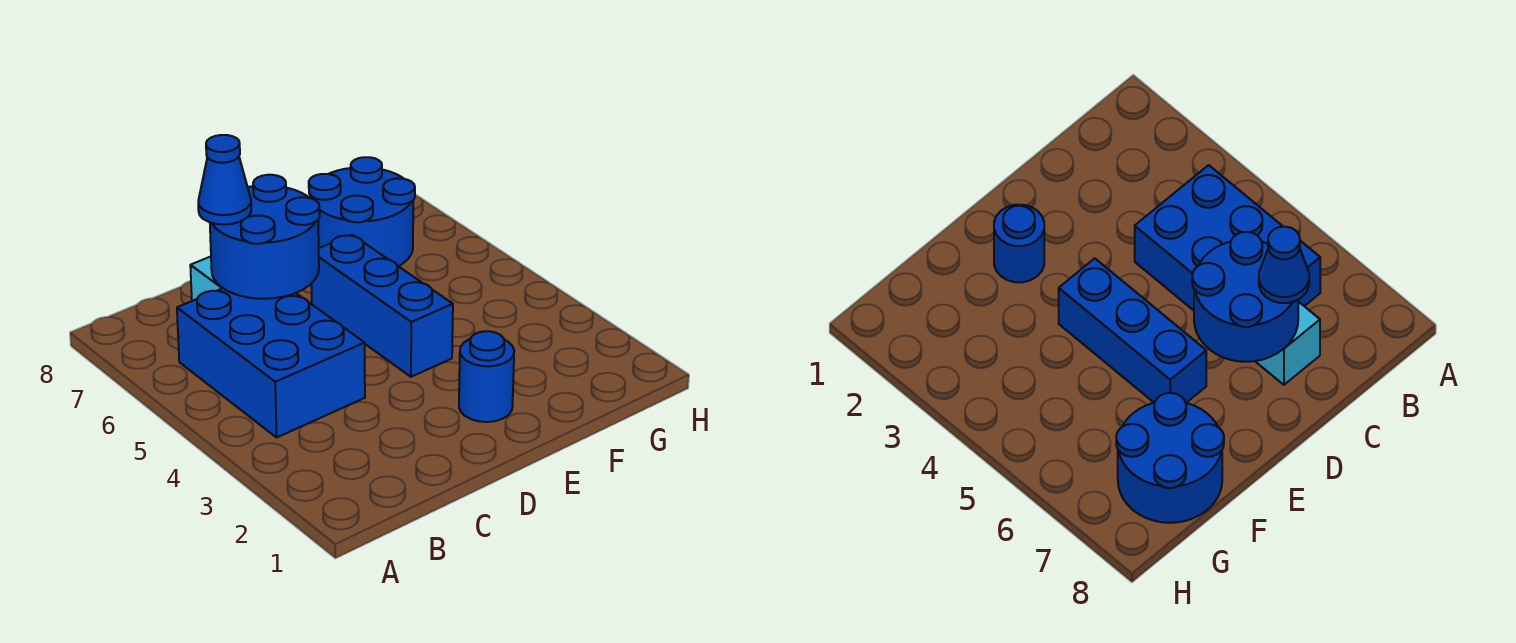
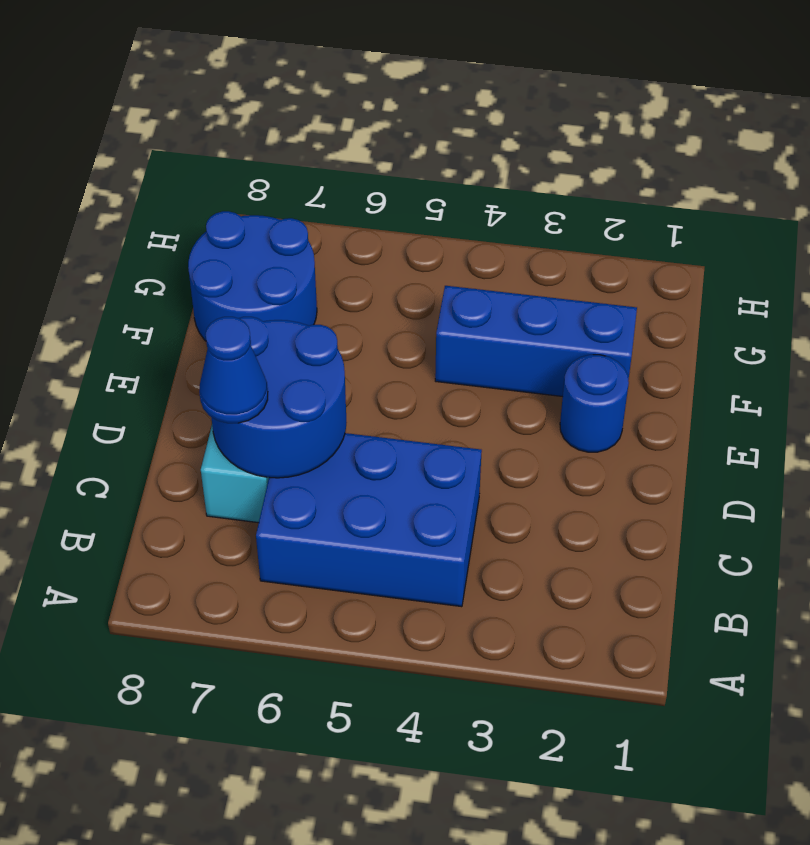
blue brick E4:E6 level 1 -> blue brick F2:F4 level 1

